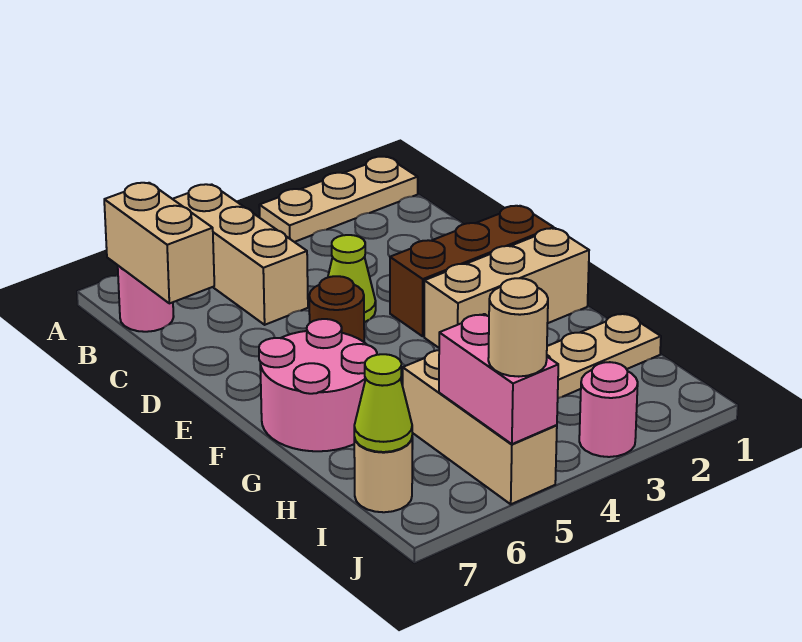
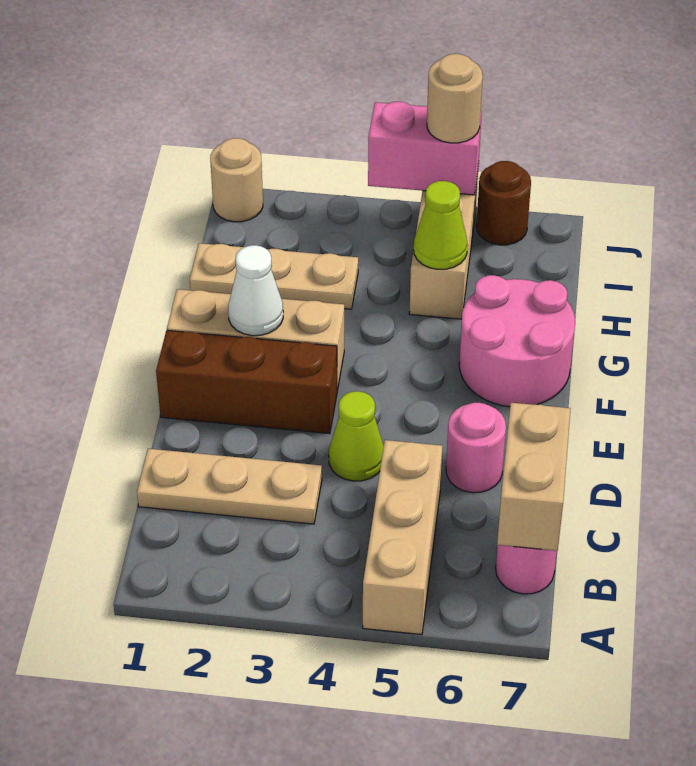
tan plate A1:A3 level 1 -> tan plate C1:C3 level 1
brown round brick E5 level 1 -> brown round brick J6 level 1
none -> white cone F2 level 2
pink brick I5:J5 level 2 -> pink brick J4:J5 level 2
tan round brick I7 level 1 -> tan round brick J1 level 1
lime cone I7 level 2 -> lime cone H5 level 2
pink round brick J3 level 1 -> pink round brick D6 level 1

